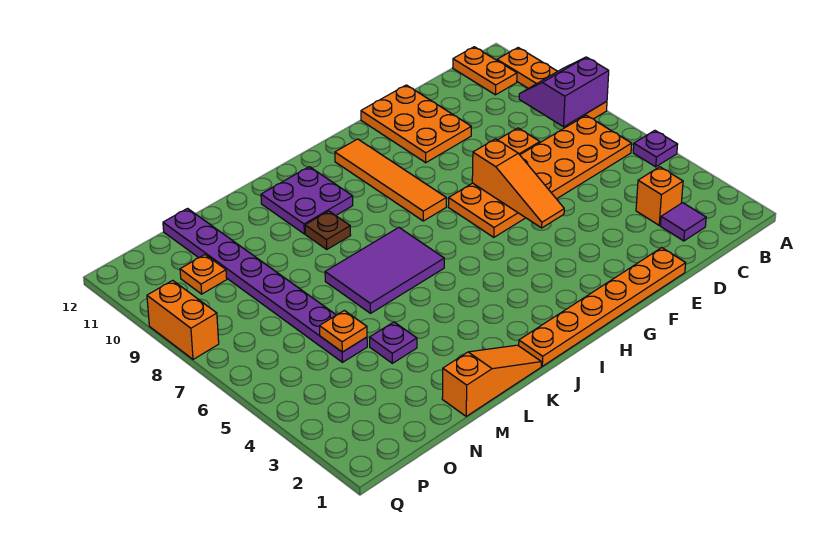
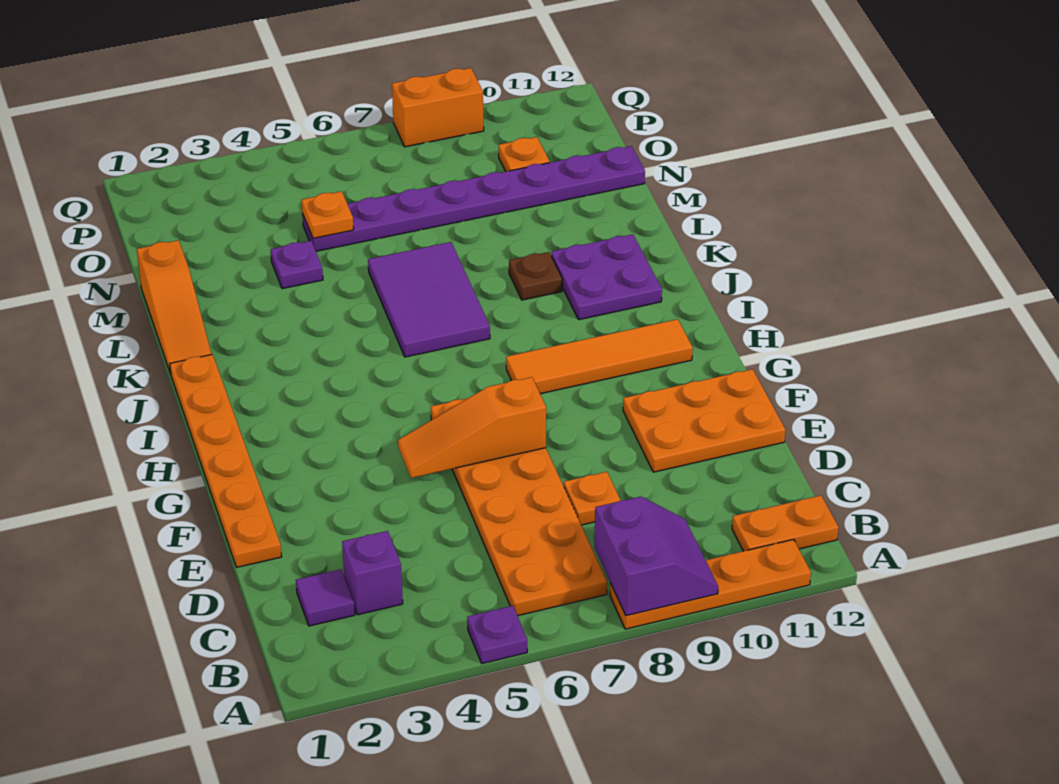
orange brick C3 level 1 -> purple brick C3 level 1

